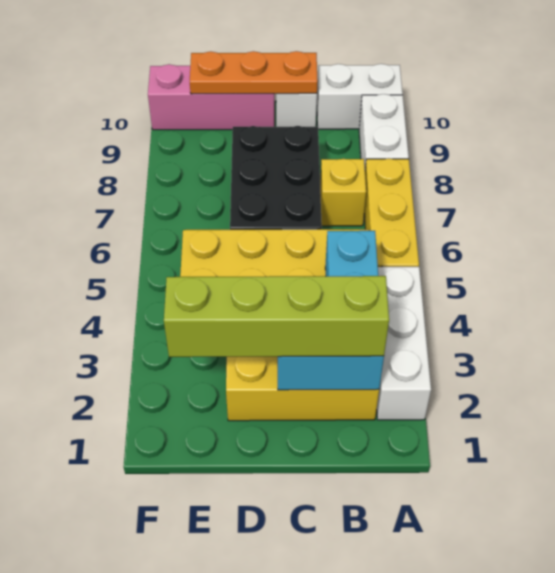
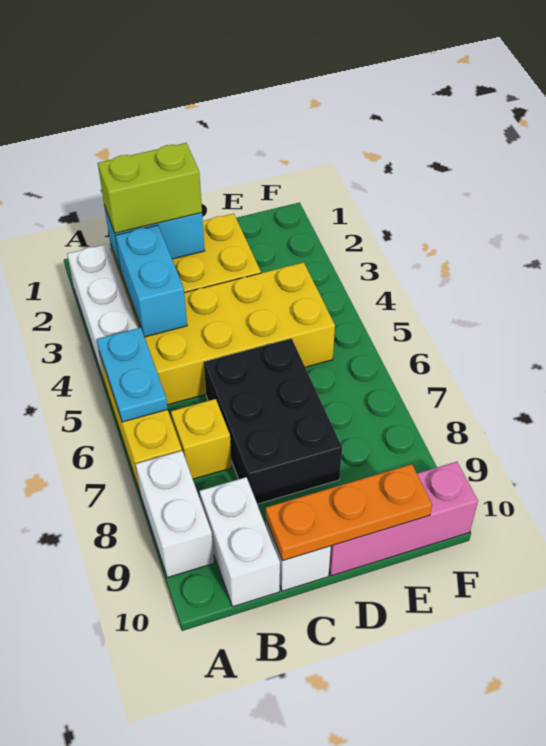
none -> cyan plate A5:A6 level 2
white brick A10:B10 level 1 -> white brick B9:B10 level 1
lime brick B2:E2 level 3 -> lime brick B2:C2 level 3

